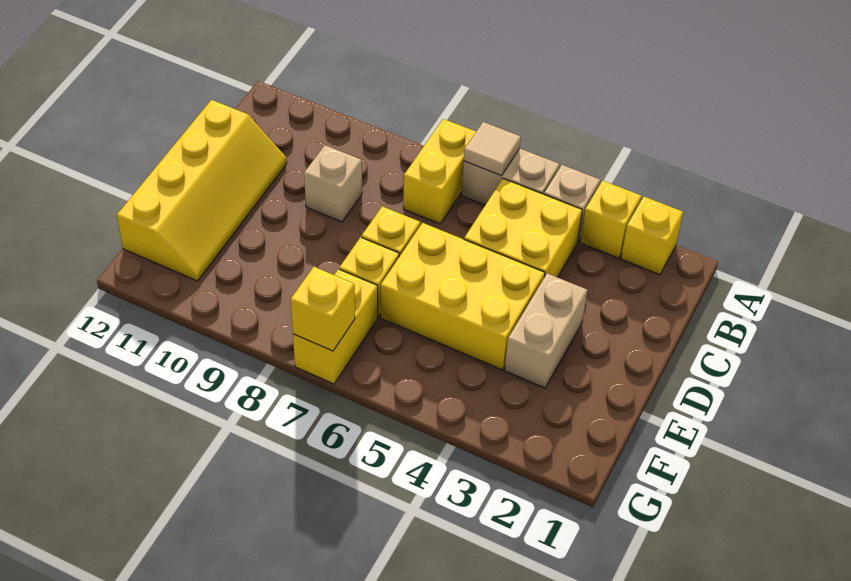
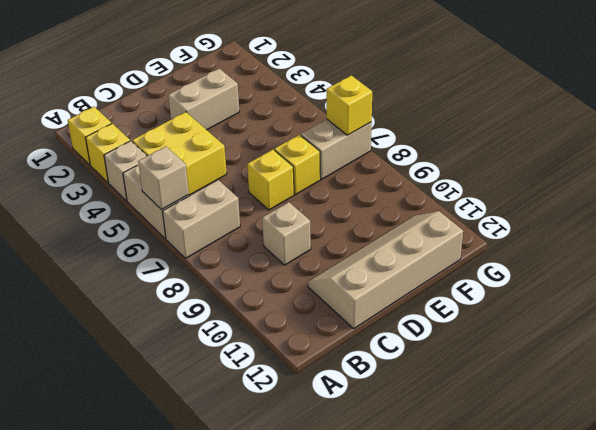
tan tile A6 level 2 -> tan brick A6 level 2
yellow brick A7:B7 level 1 -> tan brick A7:B7 level 1
yellow slope C11:F12 level 1 top 12 -> tan slope C11:F12 level 1 top 12
yellow brick D4:E6 level 1 -> none
yellow brick F7:G7 level 1 -> tan brick F7:G7 level 1

